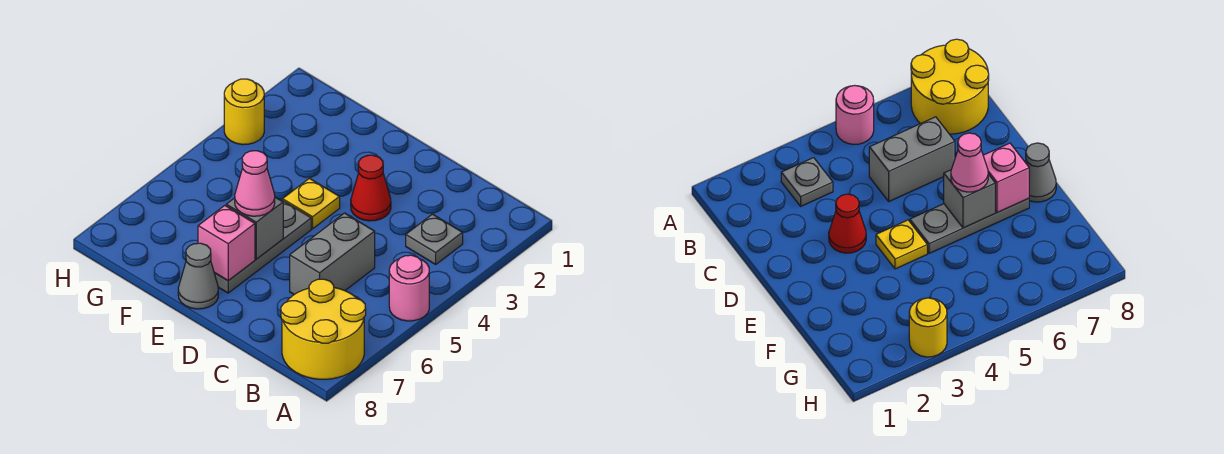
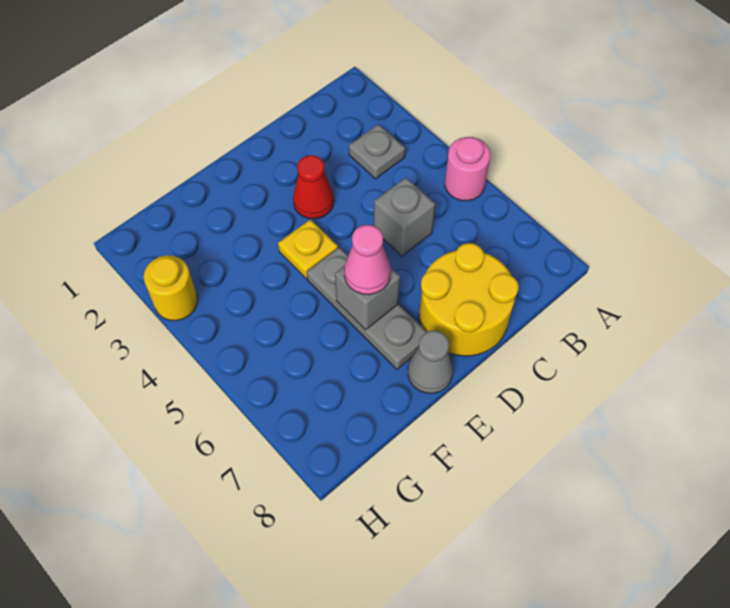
yellow round brick A7:B8 level 1 -> yellow round brick C7:D8 level 1
grey brick C5:C6 level 1 -> grey brick C5 level 1
pink brick E7 level 2 -> none

